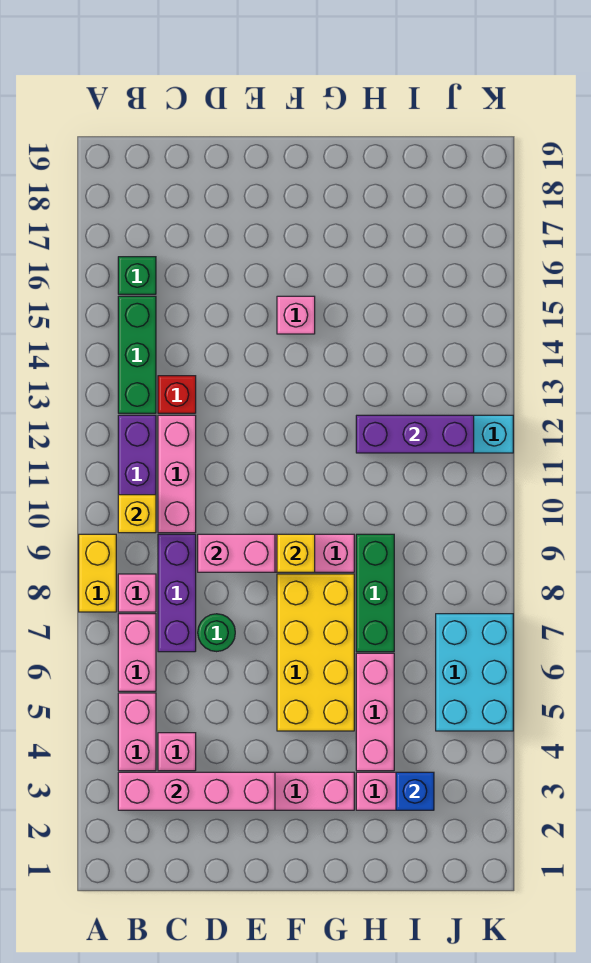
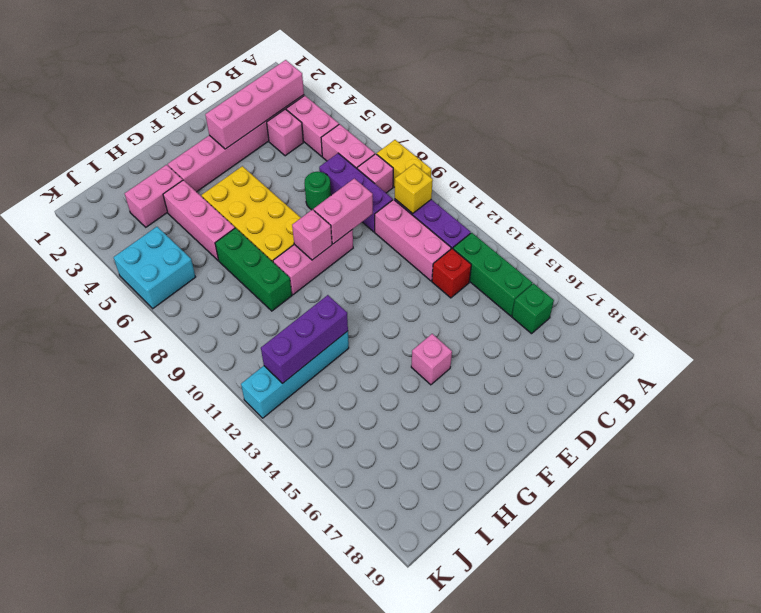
yellow brick F9 level 2 -> pink brick F9 level 2
blue brick I3 level 2 -> none
cyan brick J5:K7 level 1 -> cyan brick J5:K6 level 1

